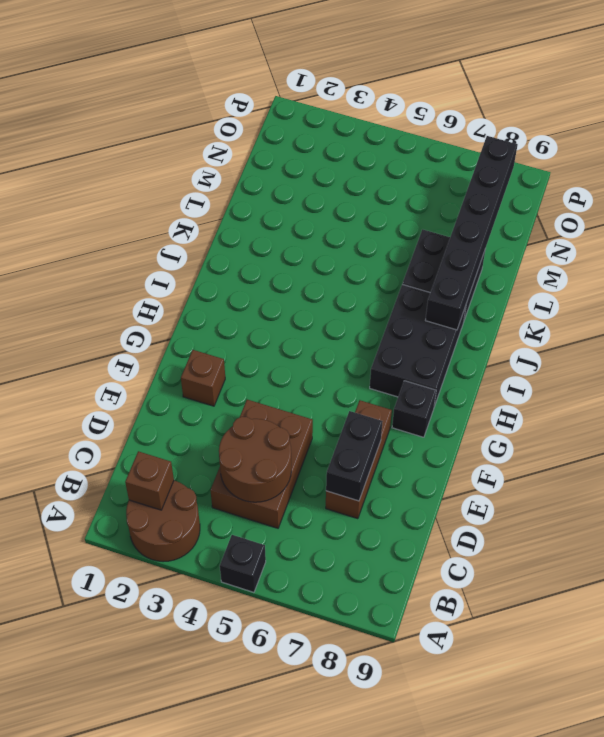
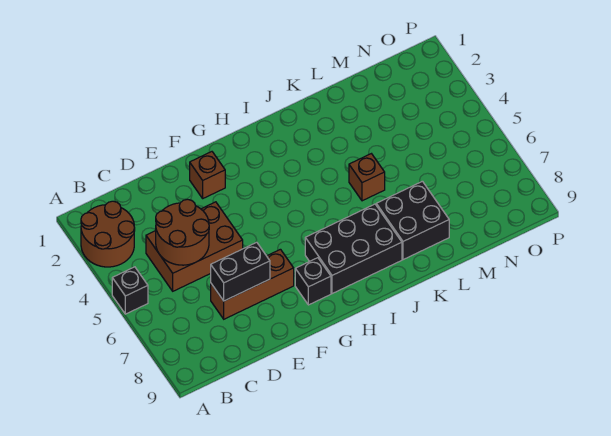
brown brick B2 level 2 -> brown brick K5 level 1
black brick J8:O8 level 2 -> none

